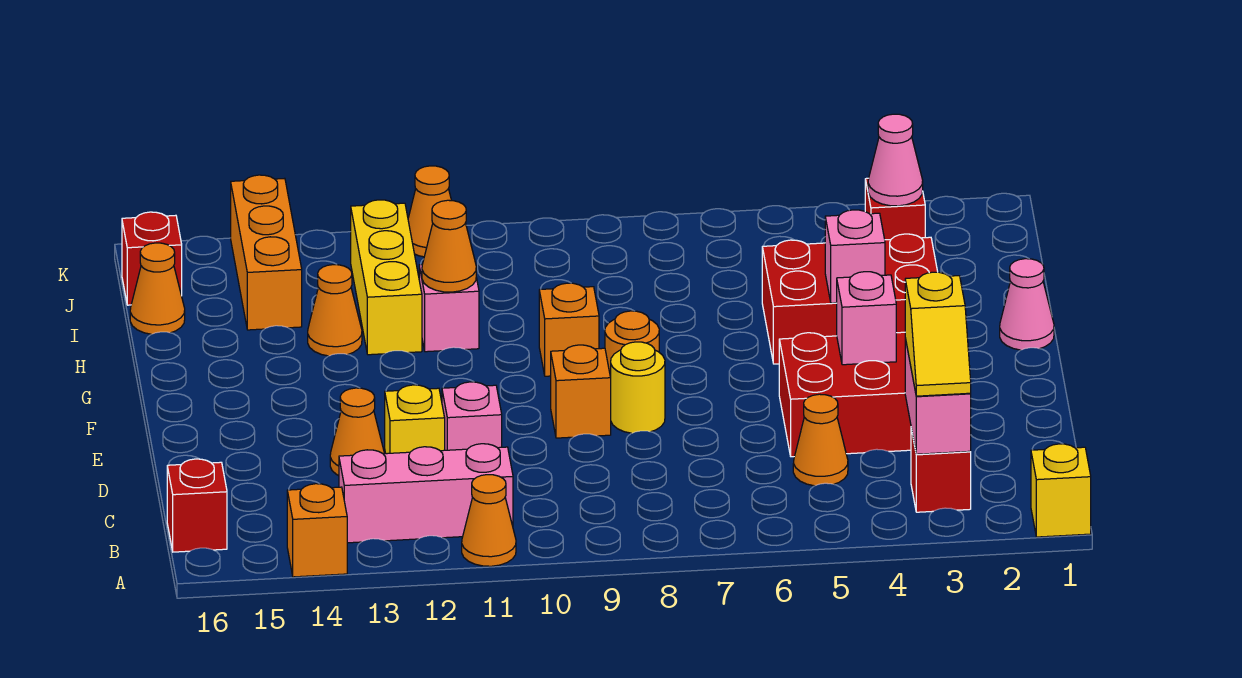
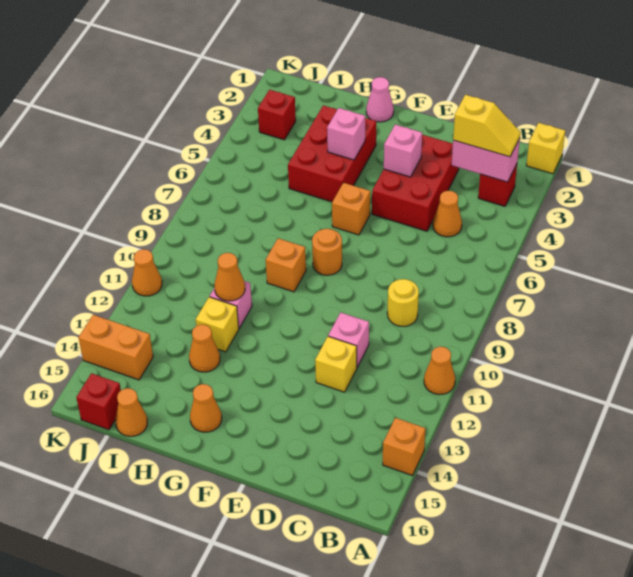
pink brick B11:B13 level 1 -> none
red brick B16 level 1 -> none
orange cone D13 level 1 -> orange cone G15 level 1
yellow round brick E8 level 1 -> yellow round brick C9 level 1
orange brick E9 level 1 -> orange brick F6 level 1
yellow brick H12:J12 level 1 -> yellow brick H12 level 1
orange brick I14:K14 level 1 -> orange brick J14:K14 level 1
pink cone J3 level 2 -> none

